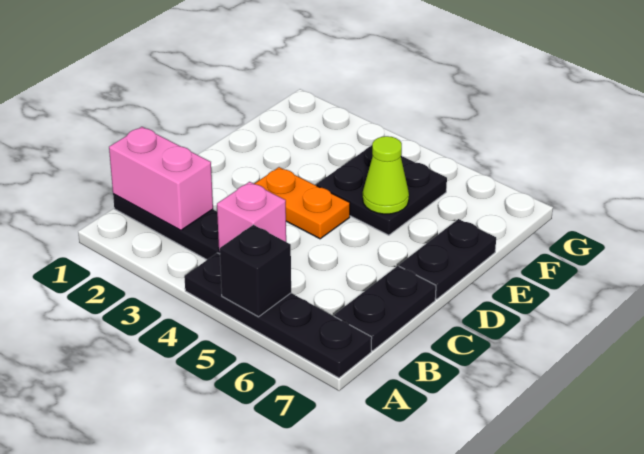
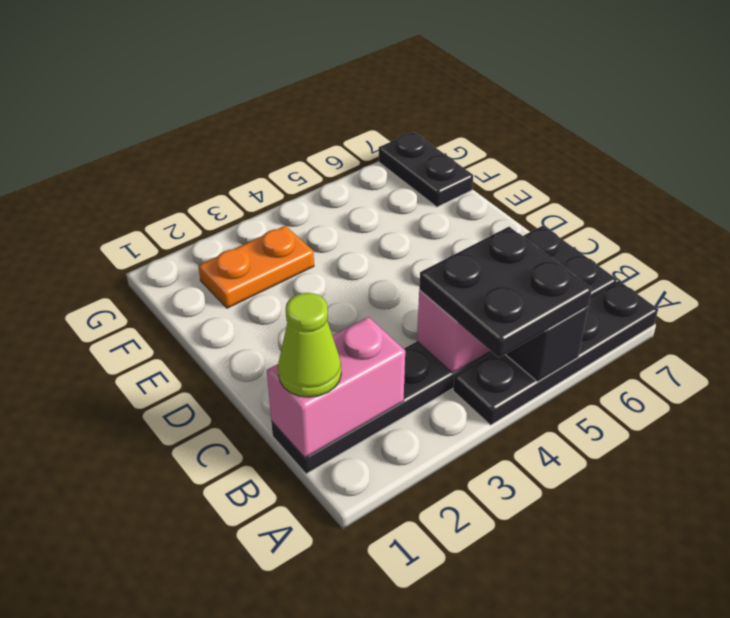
orange plate D3:D4 level 1 -> orange plate F2:F3 level 1
black plate D7:E7 level 1 -> black plate F7:G7 level 1
black plate E4:F5 level 1 -> black plate A4:B5 level 3
lime cone E5 level 2 -> lime cone B1 level 3

